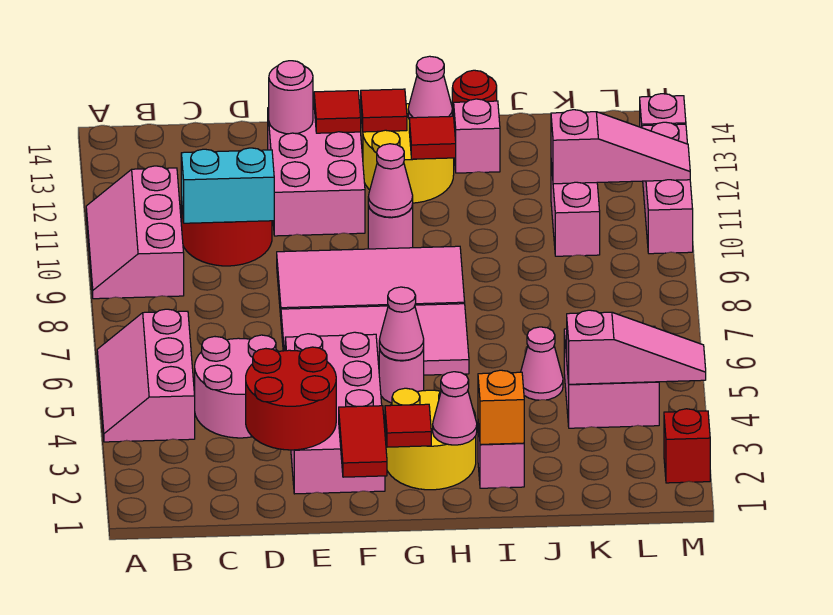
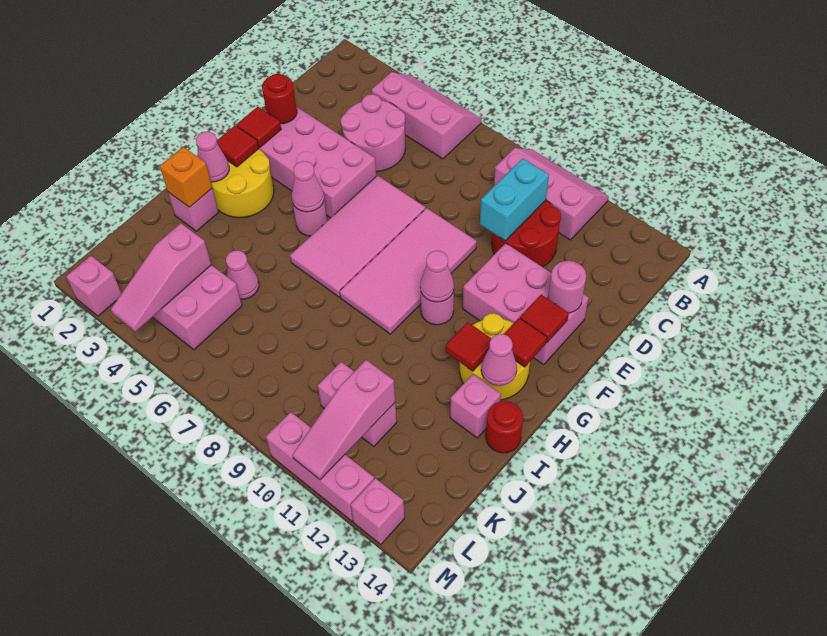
red round brick D2:E3 level 2 -> red round brick E2 level 2
red tile F1:F2 level 2 -> red tile F2 level 2
red brick M2 level 1 -> pink brick M2 level 1

